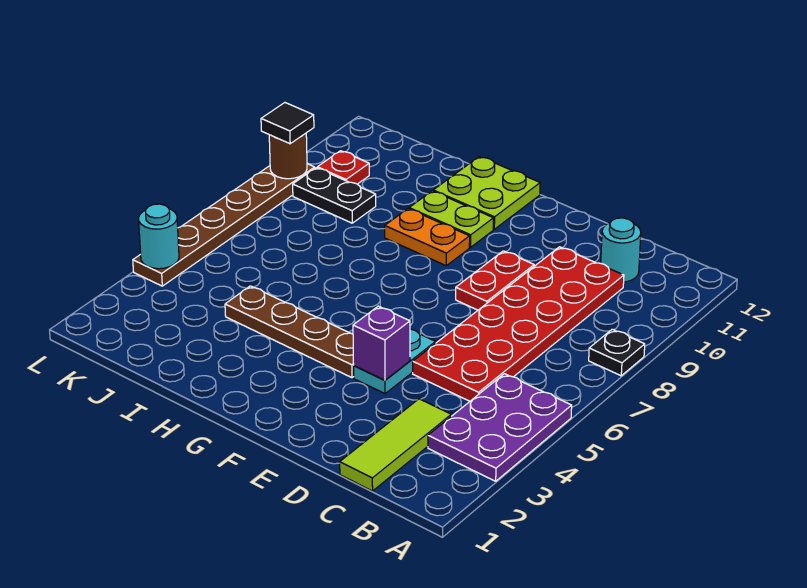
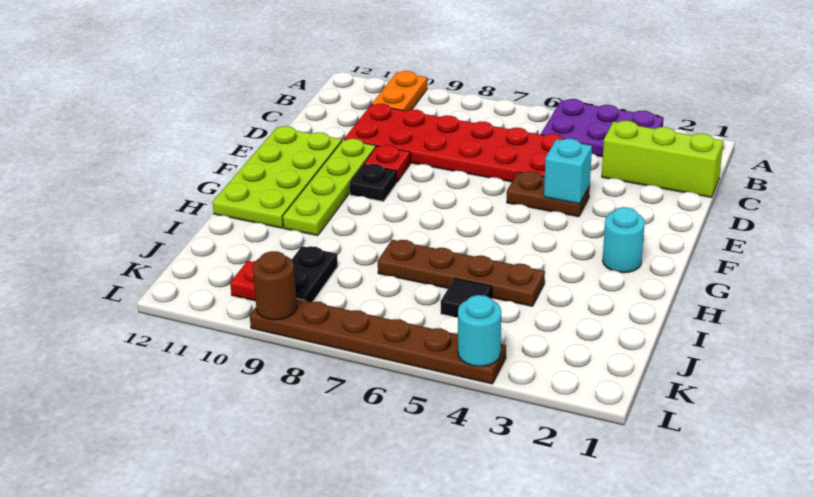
black plate A8 level 1 -> black plate F9 level 1
lime tile C1:C3 level 1 -> lime brick C1:C3 level 1
cyan round brick C11 level 1 -> cyan round brick G2 level 1
cyan plate E4:E5 level 1 -> brown plate E4:E5 level 1
purple brick E4 level 2 -> cyan brick E4 level 2
red plate E8:E9 level 1 -> red plate E9 level 1
brown plate F4:I4 level 1 -> brown plate I4:I7 level 1
orange plate G9:H9 level 1 -> orange plate A10:B10 level 1
lime plate G10:H10 level 1 -> lime plate E10:H10 level 1
lime plate G11:H12 level 1 -> lime plate E11:H12 level 1
black tile L9 level 3 -> black tile J5 level 1

